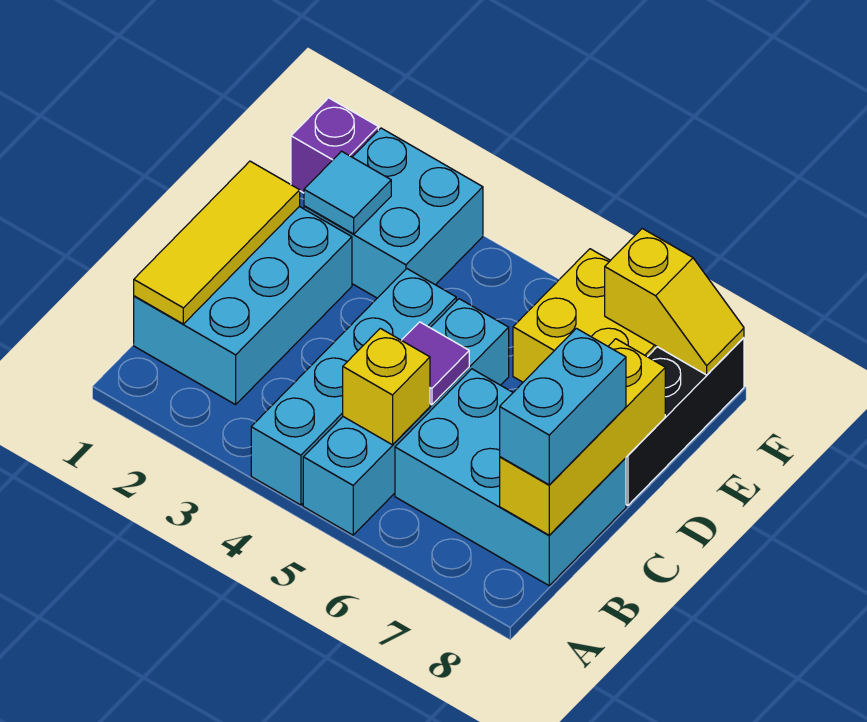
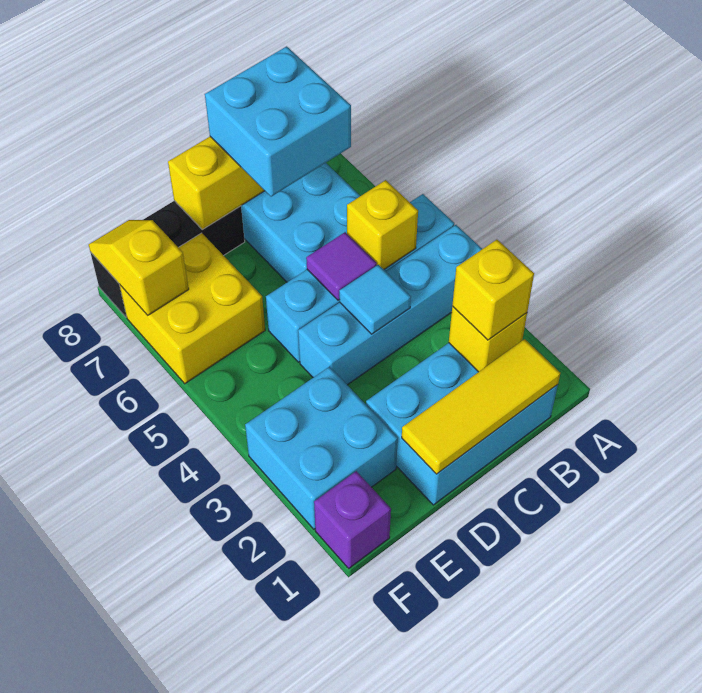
none -> yellow brick B2 level 2
none -> yellow brick B2 level 3
cyan brick B8:C8 level 3 -> cyan brick B7:C8 level 3
cyan tile E2 level 2 -> cyan tile C4 level 2

